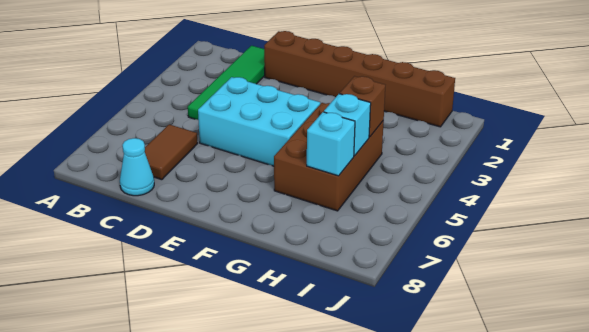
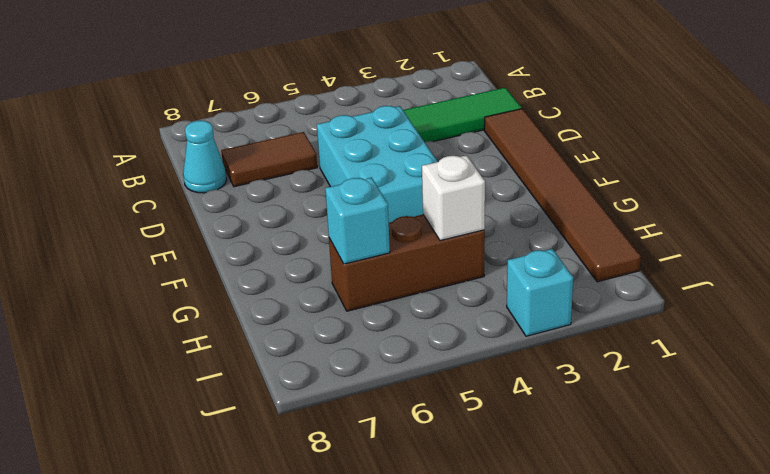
brown brick D1:I1 level 1 -> brown tile D1:I1 level 1
brown brick G4:H6 level 1 -> brown brick H4:H6 level 1
brown brick H4 level 2 -> white brick H4 level 2
cyan brick H5 level 2 -> cyan brick J3 level 1

